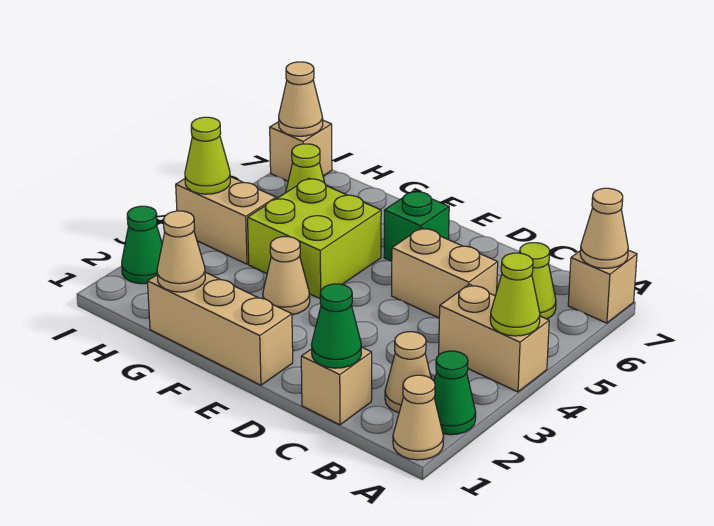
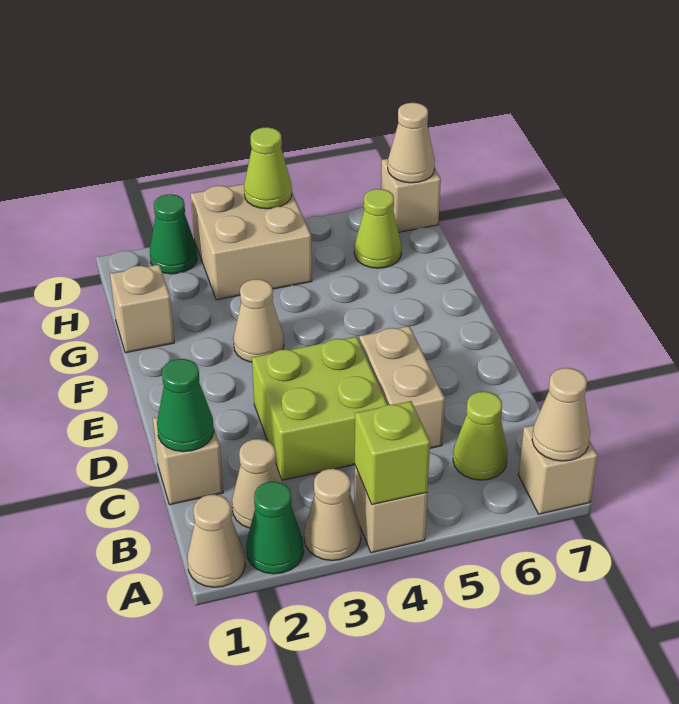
tan brick A4:B4 level 1 -> tan brick A4 level 1
lime cone A4 level 2 -> lime brick A4 level 2
tan brick E1:G1 level 1 -> tan brick G1 level 1
green brick E6 level 1 -> none
lime brick F4:G5 level 1 -> lime brick C3:D4 level 1
tan cone G1 level 2 -> tan cone A3 level 1
tan brick H4:I4 level 1 -> tan brick H3:I4 level 1

